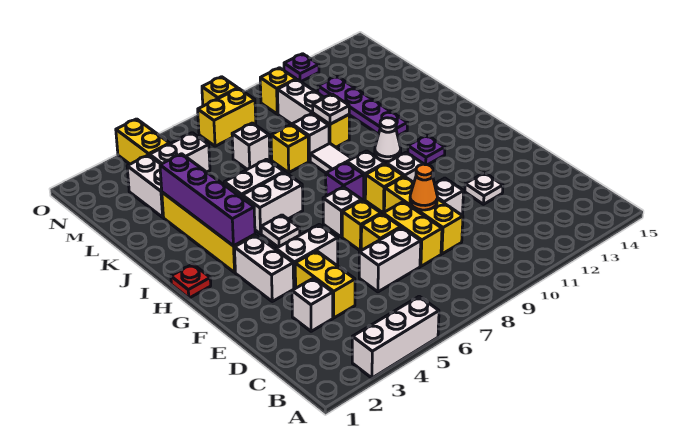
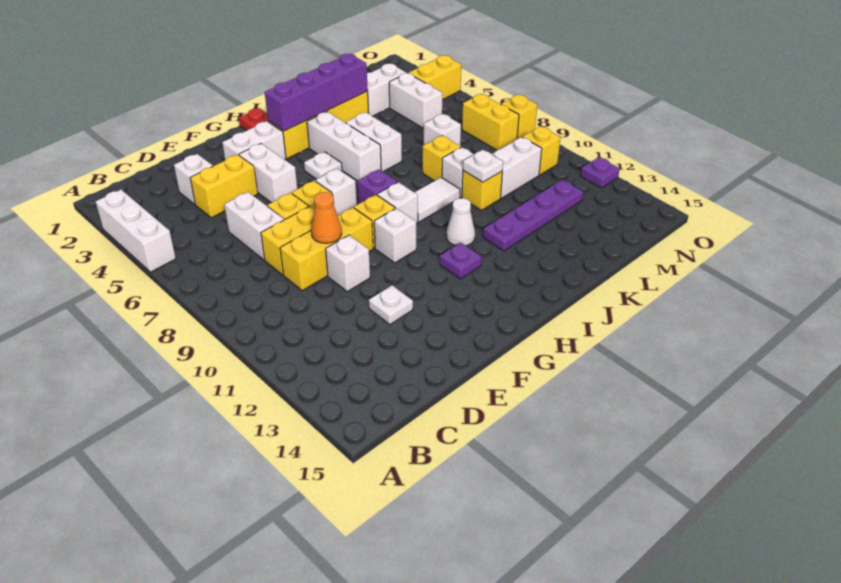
white brick I5:I6 level 1 -> white brick I4:I6 level 1

